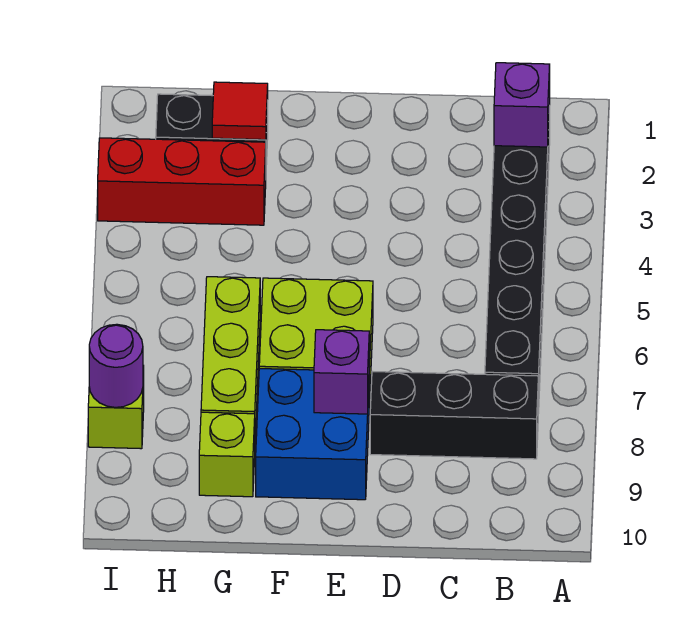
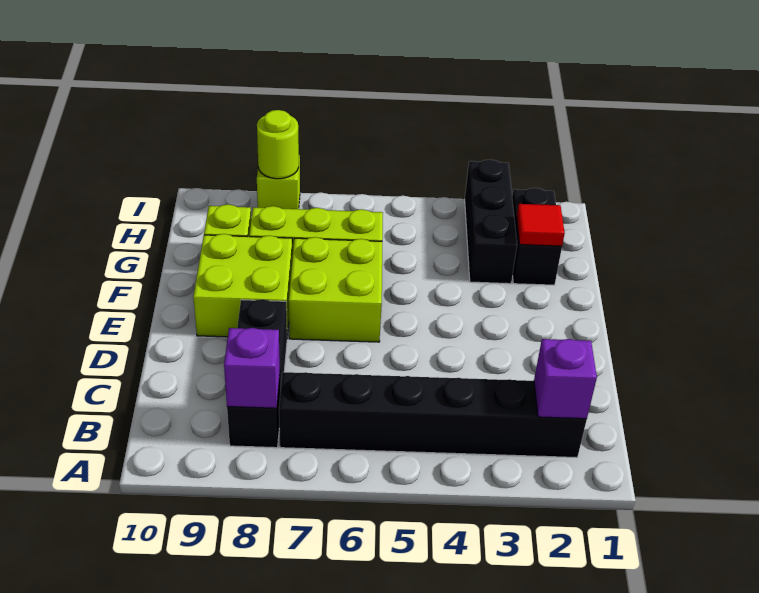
blue brick E8:F9 level 1 -> lime brick E8:F9 level 1
purple brick E8 level 2 -> purple brick B8 level 2
red brick G3:I3 level 1 -> black brick G3:I3 level 1
purple round brick I8 level 2 -> lime round brick I8 level 2

